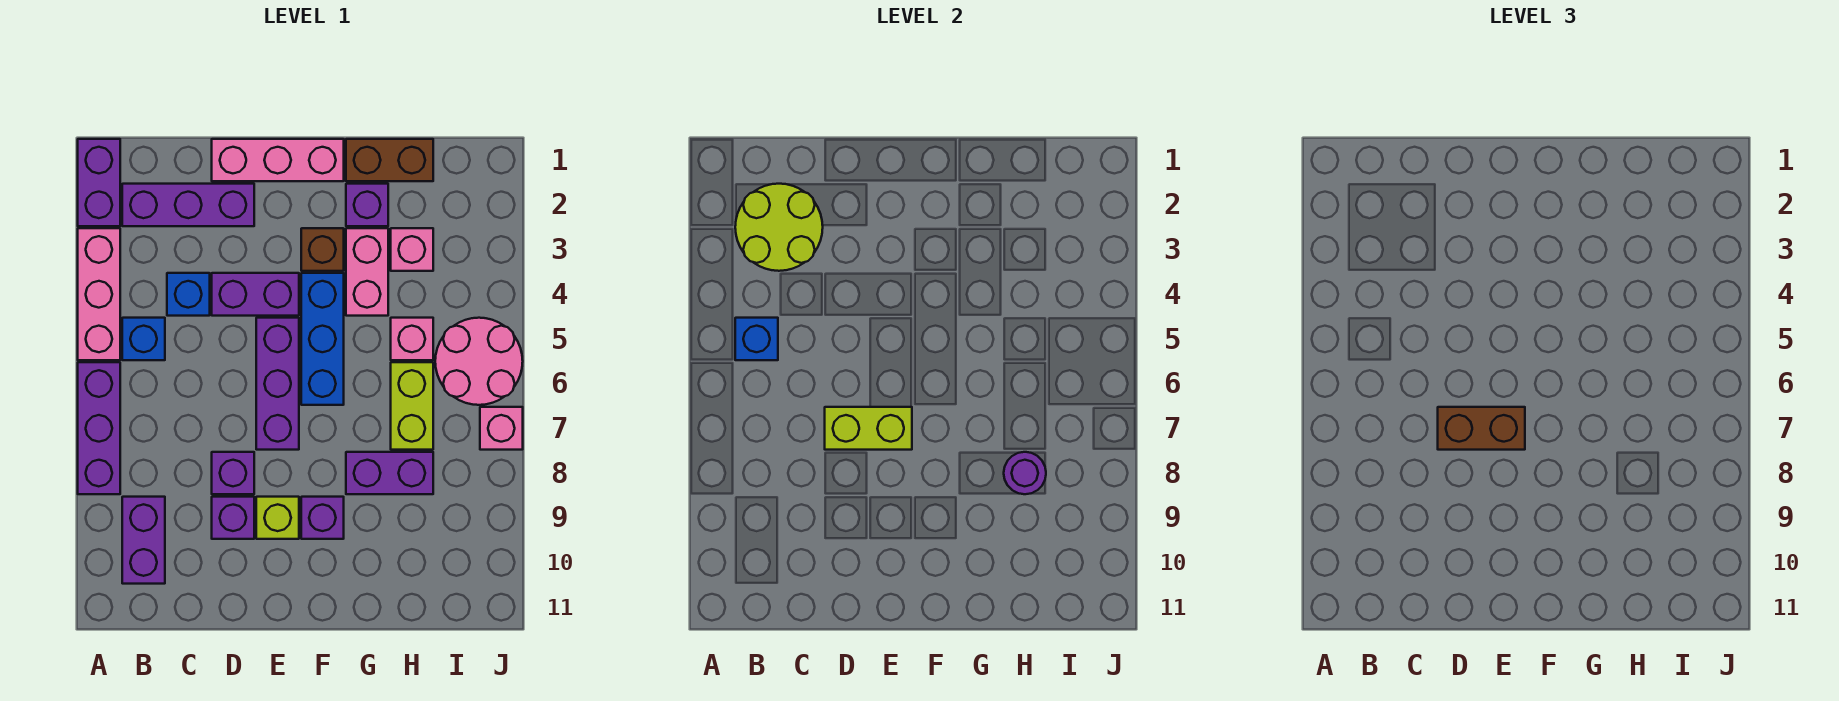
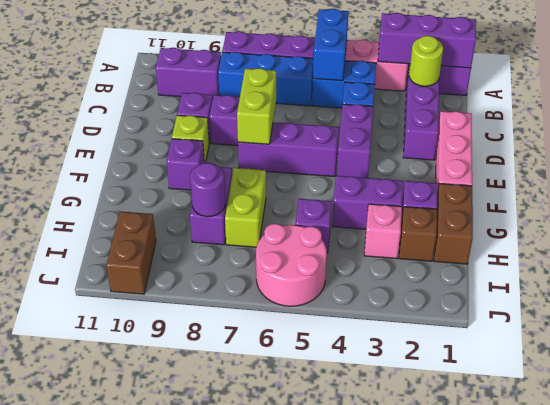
none -> purple brick A1:A3 level 2
lime round brick B2:C3 level 2 -> lime round brick B2 level 2
blue brick B5 level 1 -> blue brick B4:B5 level 1
blue brick B5 level 2 -> blue brick A5:B5 level 2
brown brick D7:E7 level 3 -> brown brick I10:J10 level 1
brown brick F3 level 1 -> brown brick H2 level 1
blue brick F4:F6 level 1 -> blue brick B6:B8 level 1
pink brick G3:G4 level 1 -> purple brick G3:G4 level 1
pink brick H5 level 1 -> purple brick H5 level 1
lime brick H6:H7 level 1 -> lime brick G7:H7 level 1
pink brick J7 level 1 -> none

